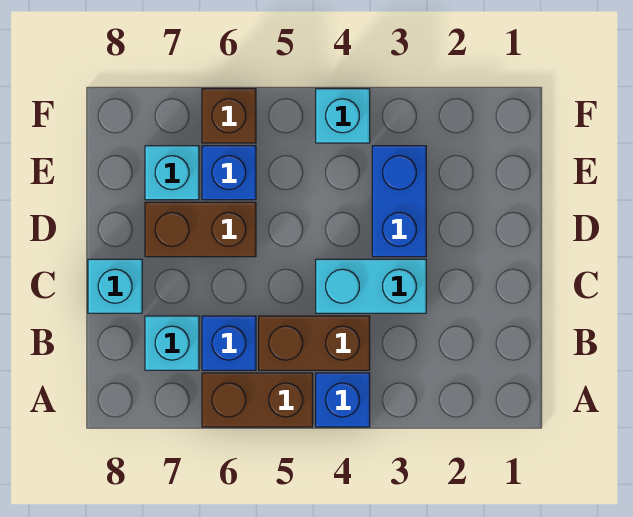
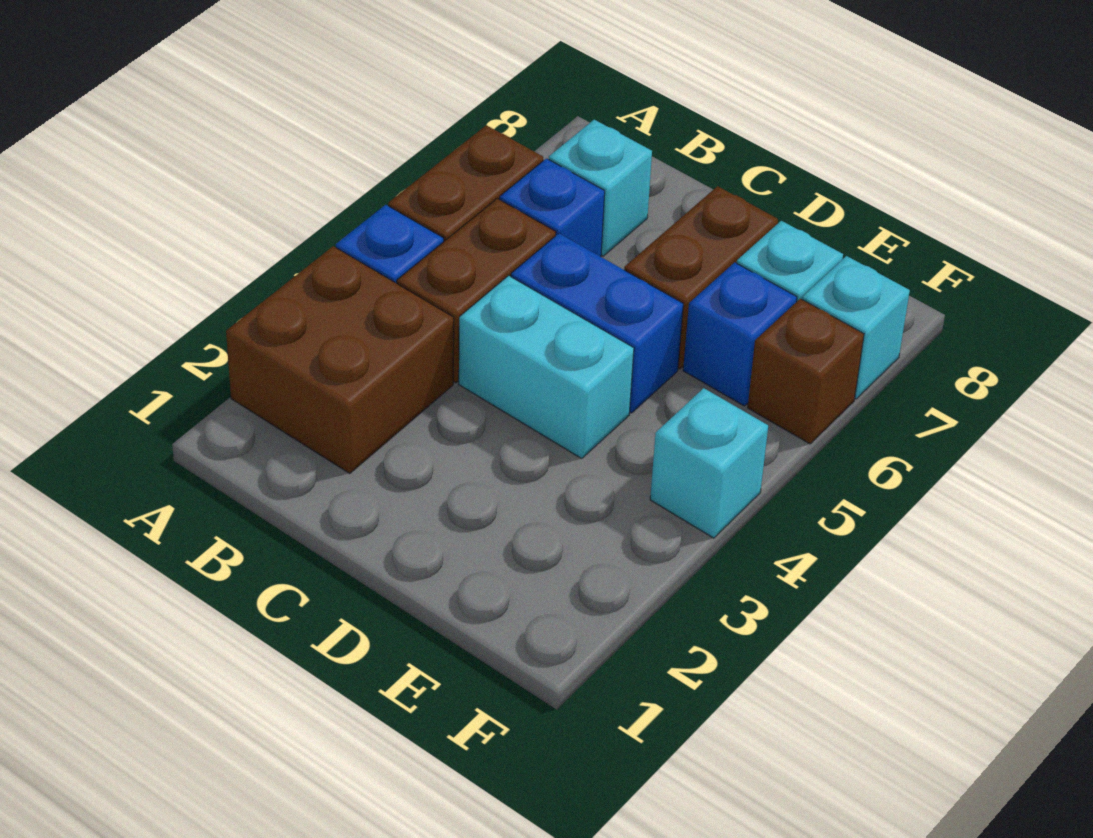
none -> brown brick A2:B3 level 1
cyan brick C3:C4 level 1 -> cyan brick C4:D4 level 1
cyan brick C8 level 1 -> cyan brick F7 level 1
blue brick D3:E3 level 1 -> blue brick C5:D5 level 1

